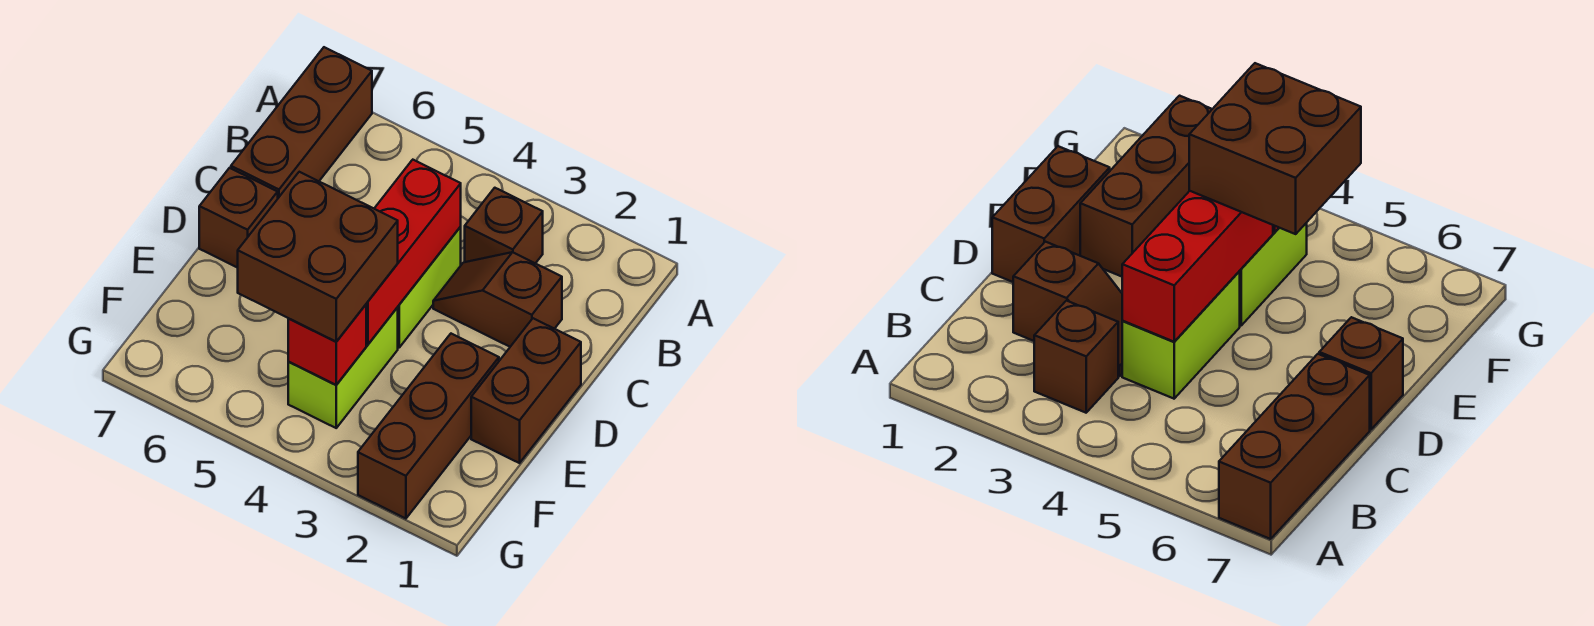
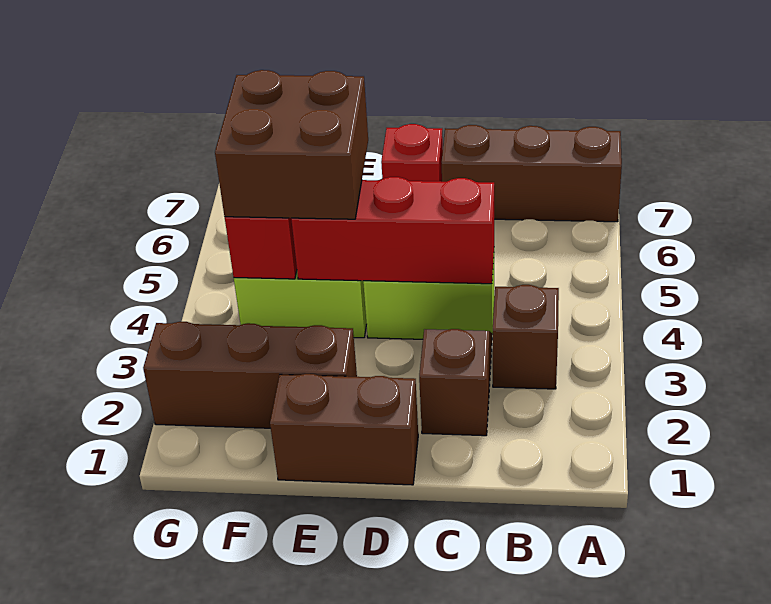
brown brick D7 level 1 -> red brick D7 level 1

